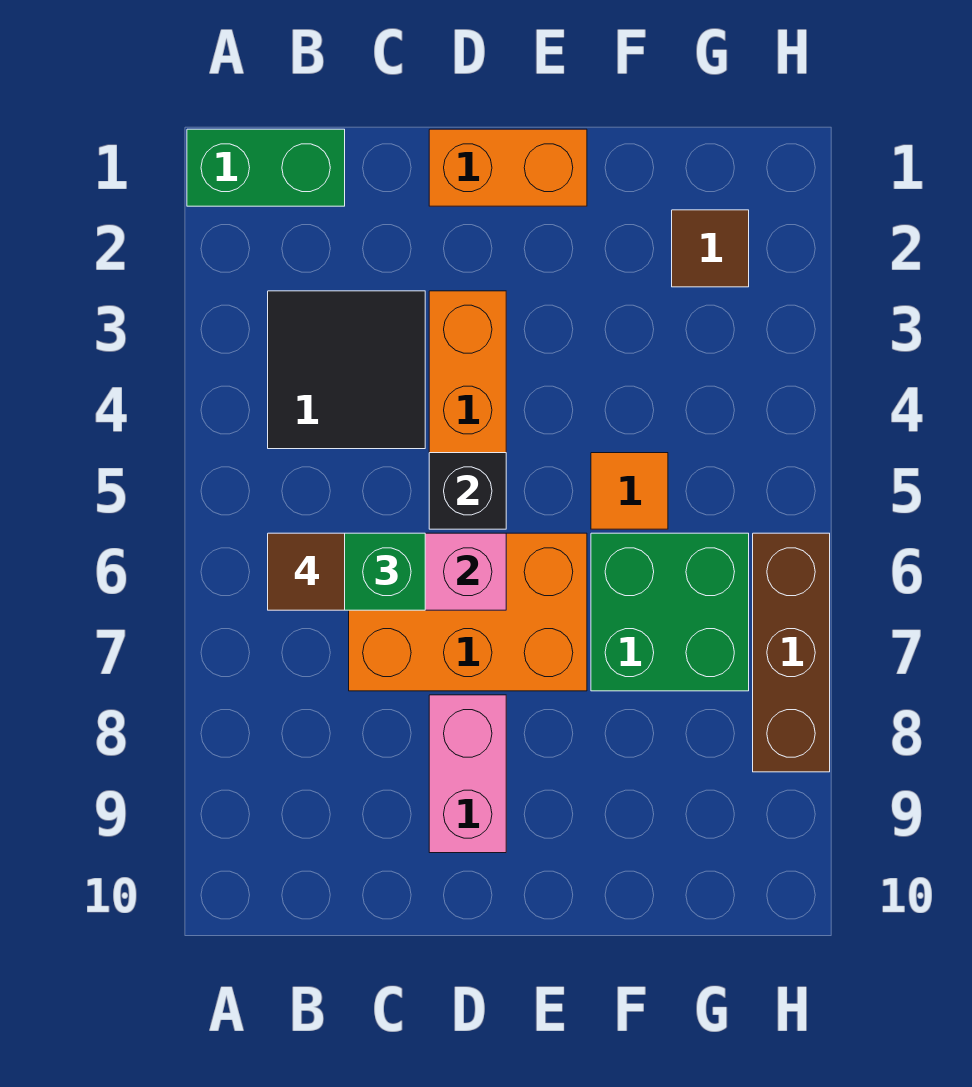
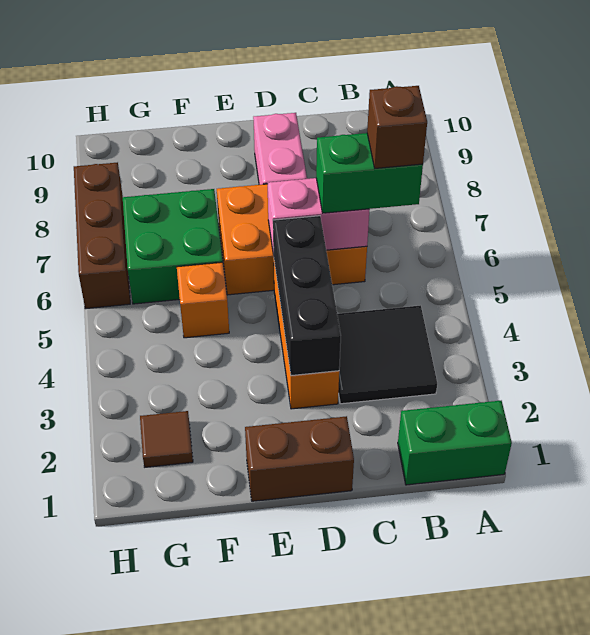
brown tile B6 level 4 -> brown brick B6 level 4
orange brick D1:E1 level 1 -> brown brick D1:E1 level 1
black brick D5 level 2 -> black brick D3:D5 level 2
orange tile F5 level 1 -> orange brick F5 level 1

